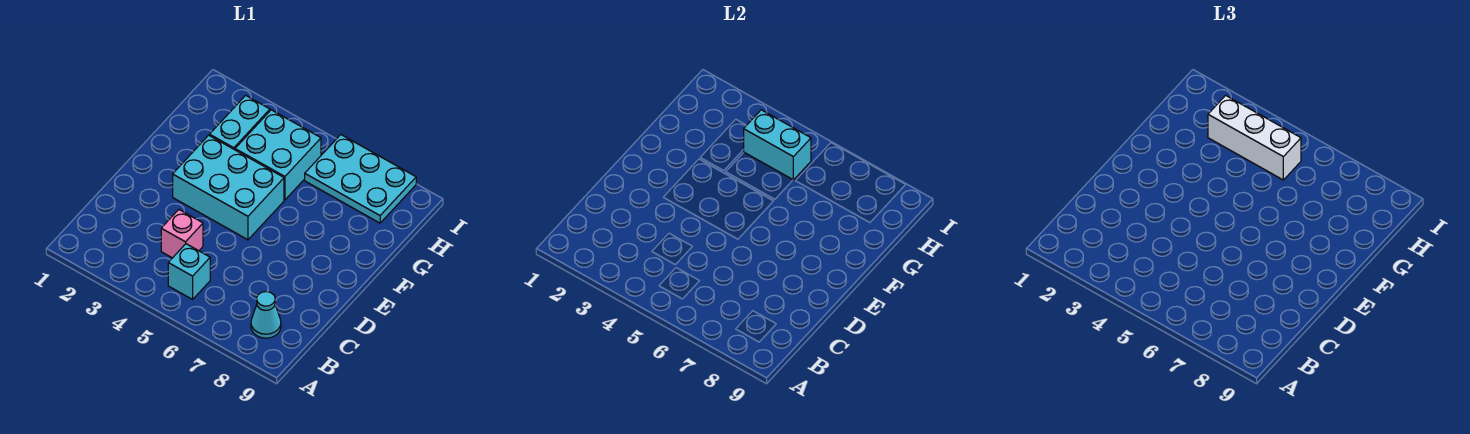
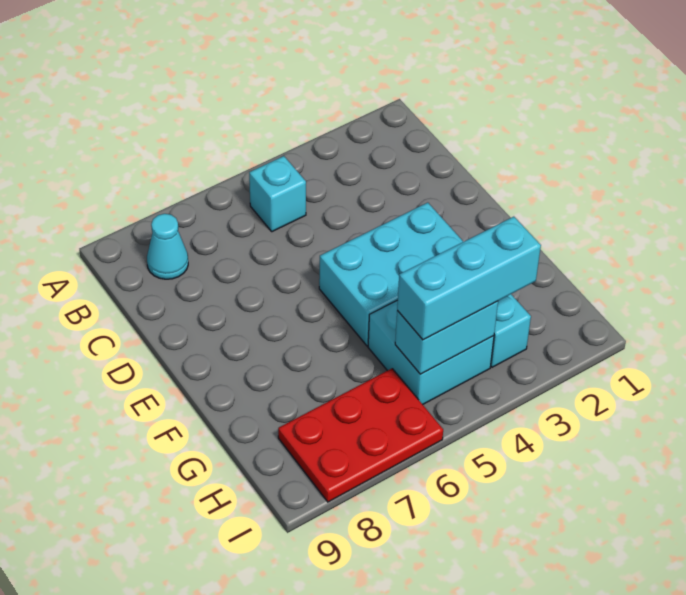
pink brick C4 level 1 -> none
white brick H3:H5 level 3 -> cyan brick H3:H5 level 3
cyan plate H6:I8 level 1 -> red plate H6:I8 level 1

